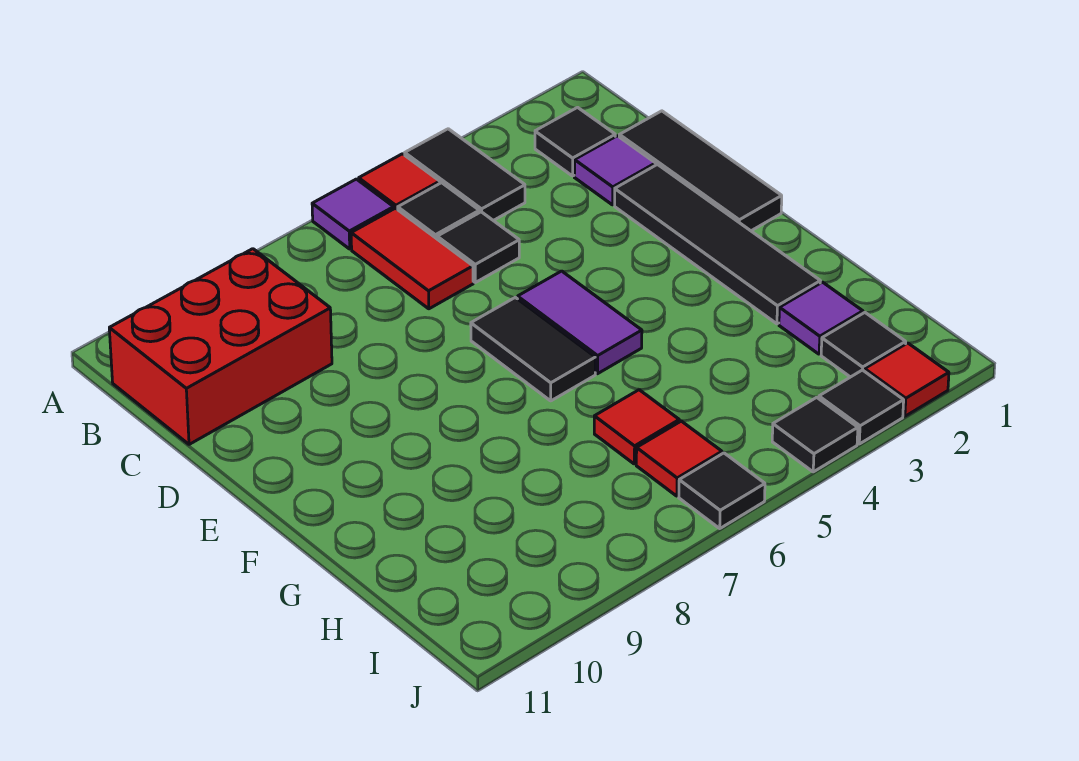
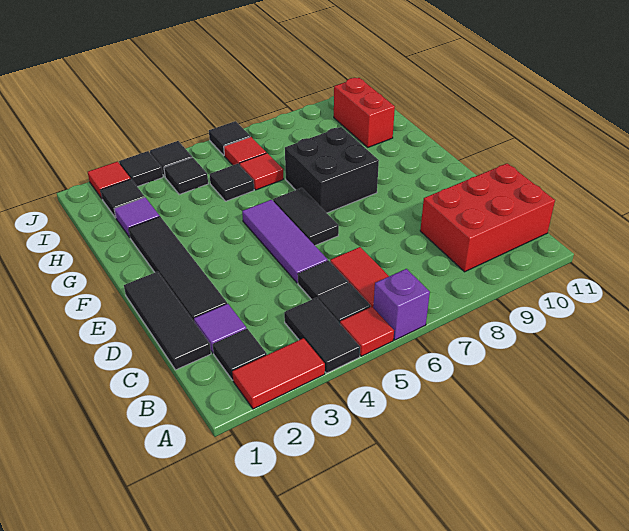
none -> red tile A2:A3 level 1
purple tile A6 level 1 -> purple brick A6 level 1
purple tile E5:F5 level 1 -> purple tile D5:F5 level 1
none -> black brick F7:G8 level 1
none -> black tile H5 level 1
none -> red brick H10:I10 level 1
none -> black tile I4 level 1

